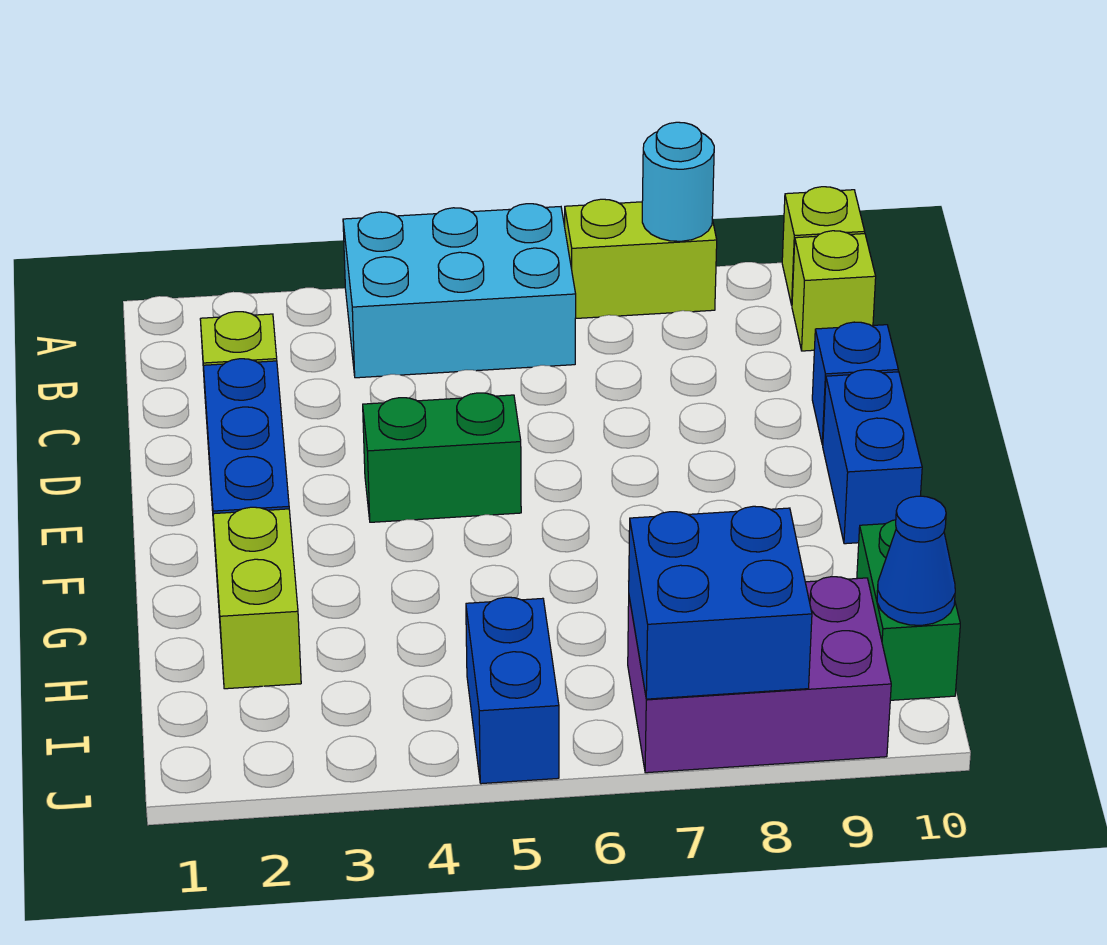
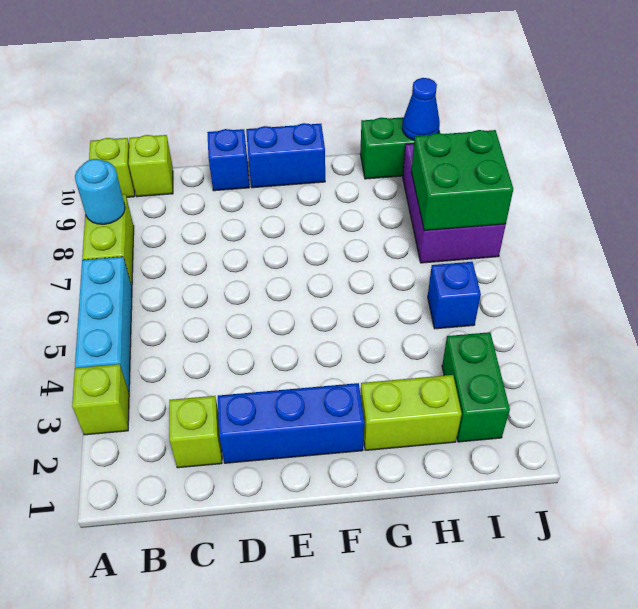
none -> lime brick A3 level 1
cyan brick A4:B6 level 1 -> cyan brick A4:A6 level 1
green brick E4:E5 level 1 -> green brick I2:I3 level 1
blue brick I5:J5 level 1 -> blue brick I5 level 1
blue brick I7:J8 level 2 -> green brick I7:J8 level 2

